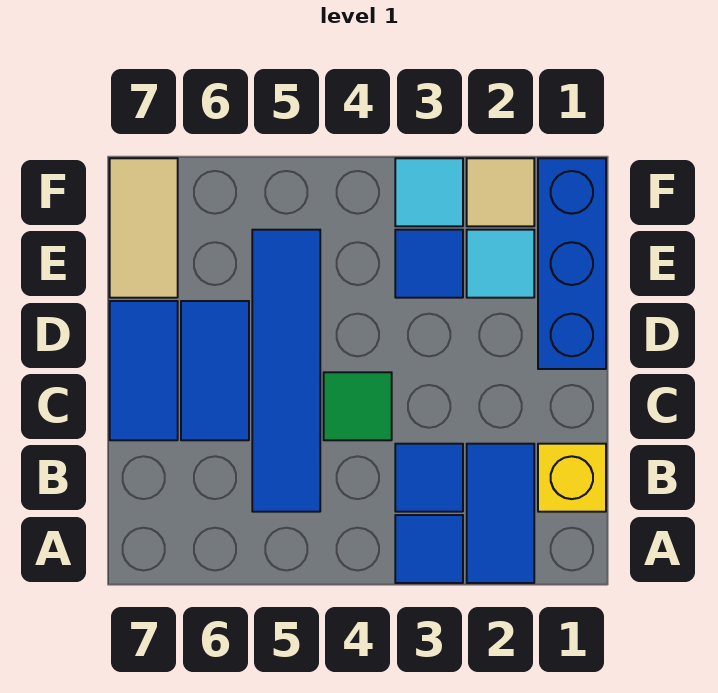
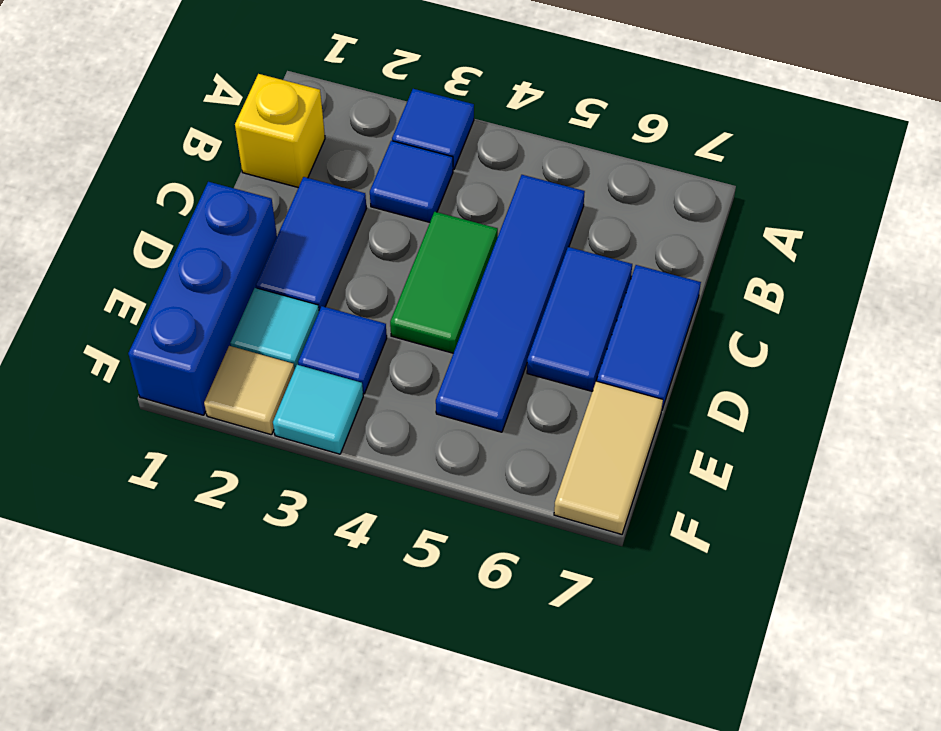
blue tile A2:B2 level 1 -> blue tile C2:D2 level 1
green tile C4 level 1 -> green tile C4:D4 level 1

